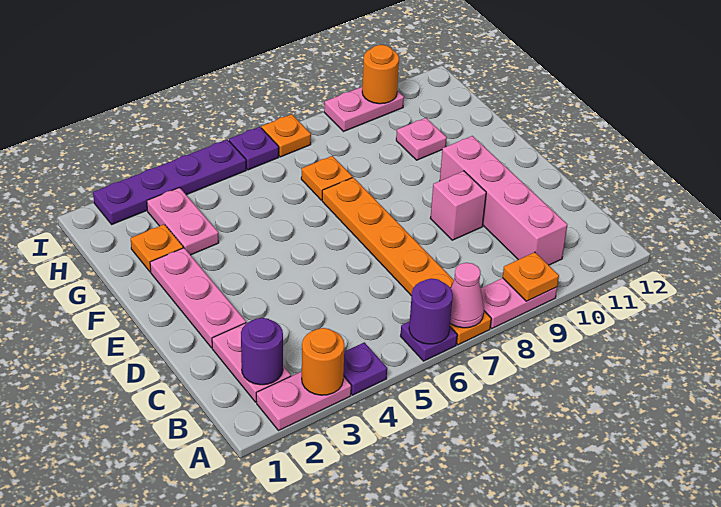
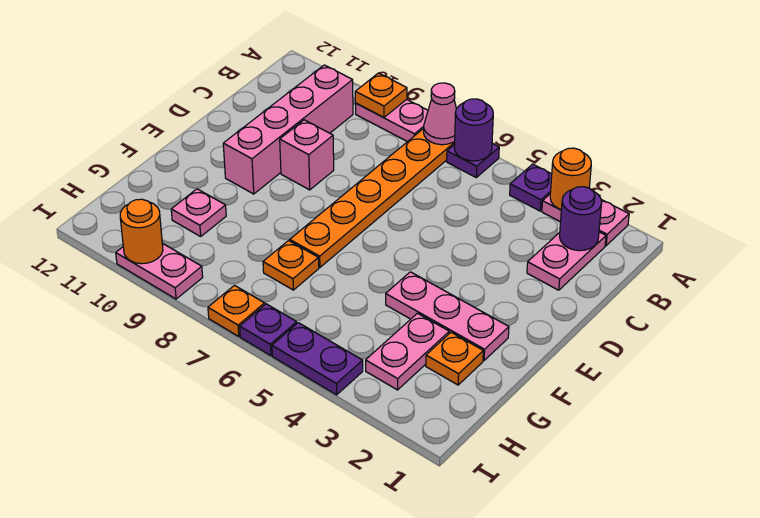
pink plate D2:F2 level 1 -> pink plate F2:F4 level 1
purple plate I2:I5 level 1 -> purple plate I4:I5 level 1

